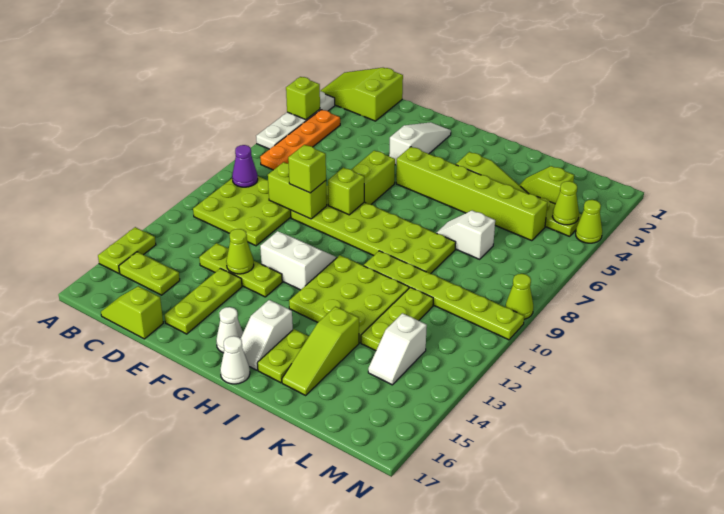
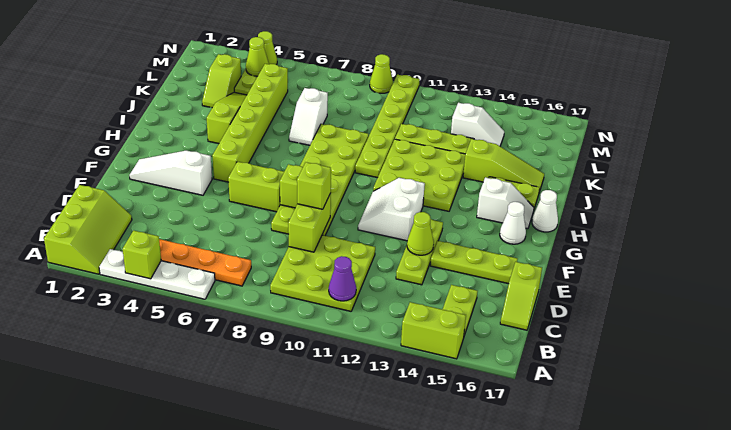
lime slope A1:C2 level 1 top C -> lime slope A1:C2 level 1 top 1
lime plate A14:A15 level 1 -> lime brick A14:A15 level 1
purple cone B9 level 2 -> purple cone B11 level 2

